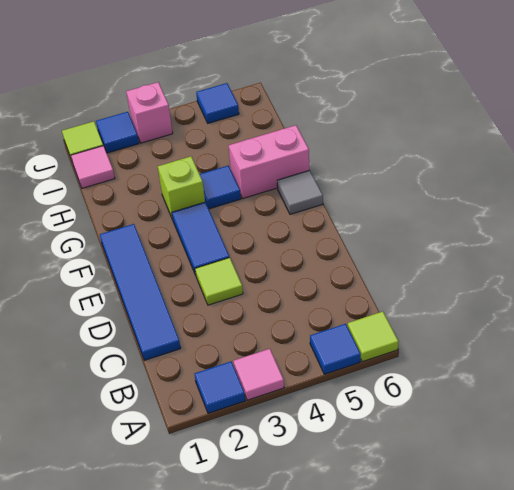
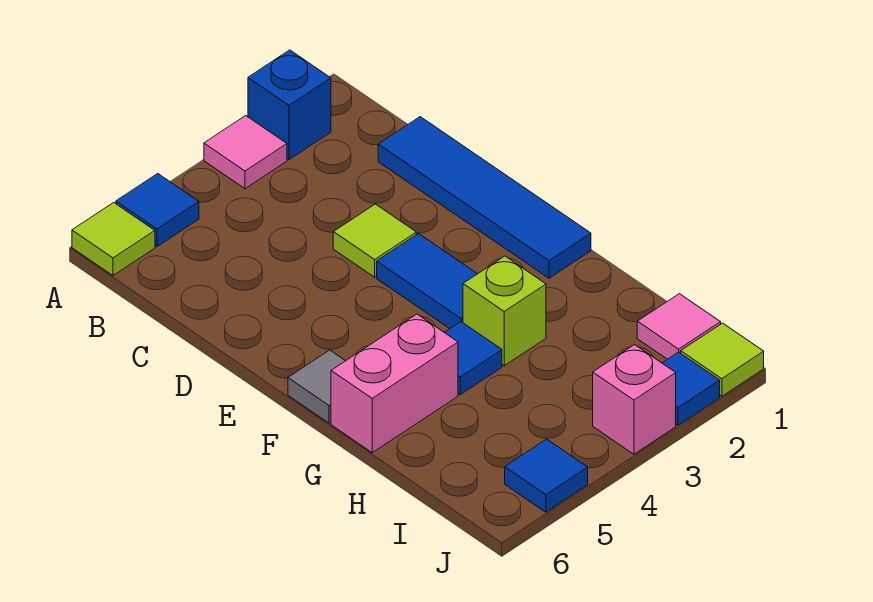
blue tile A2 level 1 -> blue brick A2 level 1

